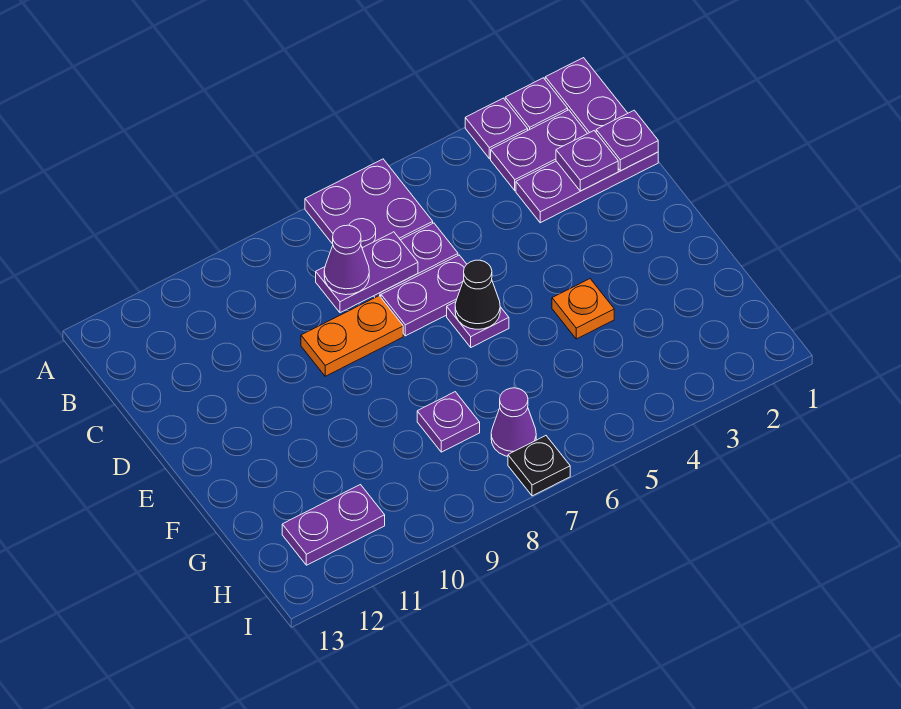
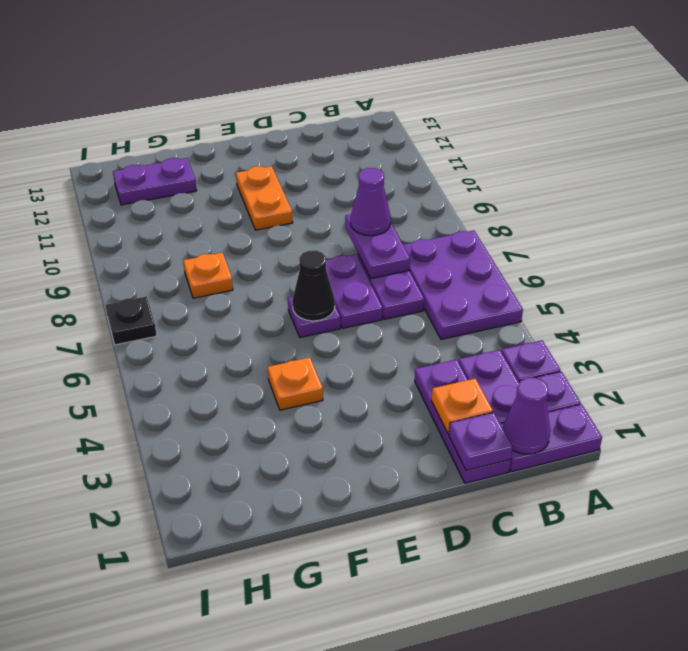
purple plate A6:B7 level 1 -> purple plate A5:B7 level 1
purple plate C2 level 2 -> orange plate C2 level 2
orange plate D8:D9 level 1 -> orange plate E10:E11 level 1
purple plate G8 level 1 -> orange plate G8 level 1
purple cone H7 level 1 -> purple cone B1 level 2
purple plate H11:H12 level 1 -> purple plate G12:H12 level 1

